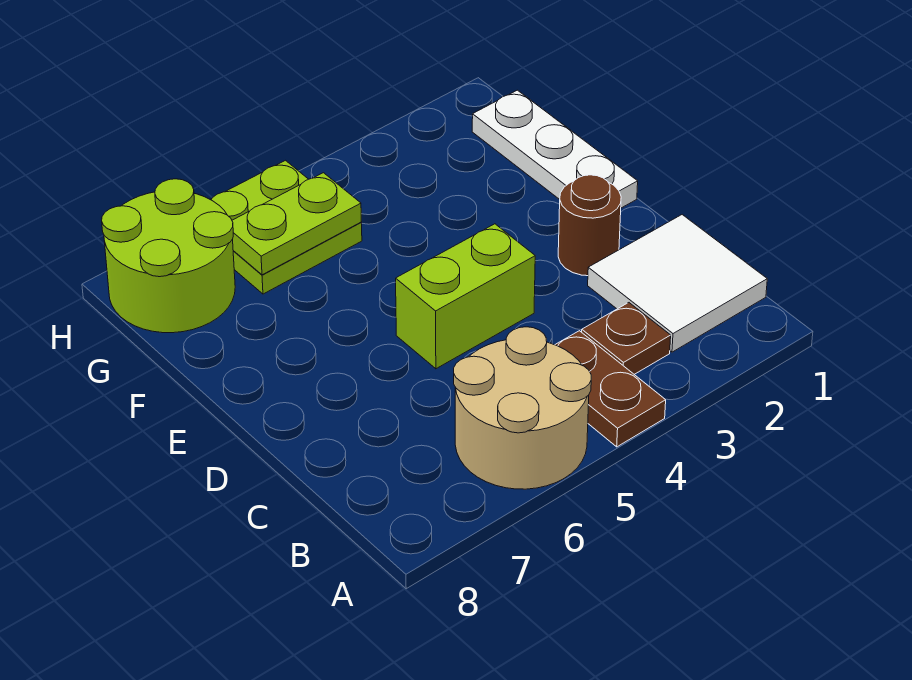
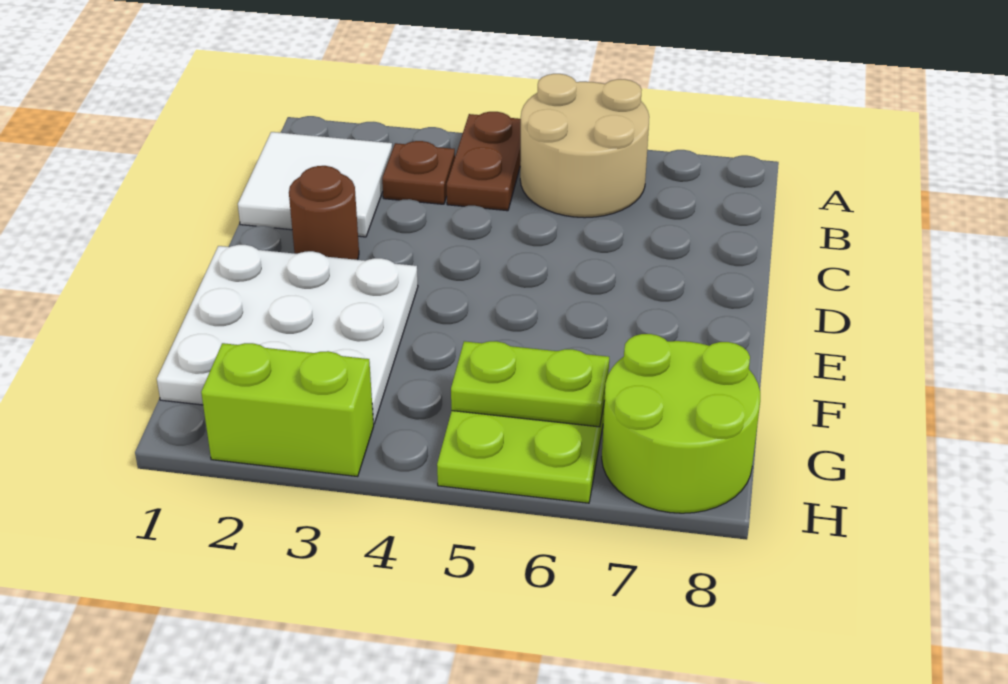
lime brick D4:D5 level 1 -> lime brick H2:H3 level 1
white plate E1:G1 level 1 -> white plate E1:G3 level 1

